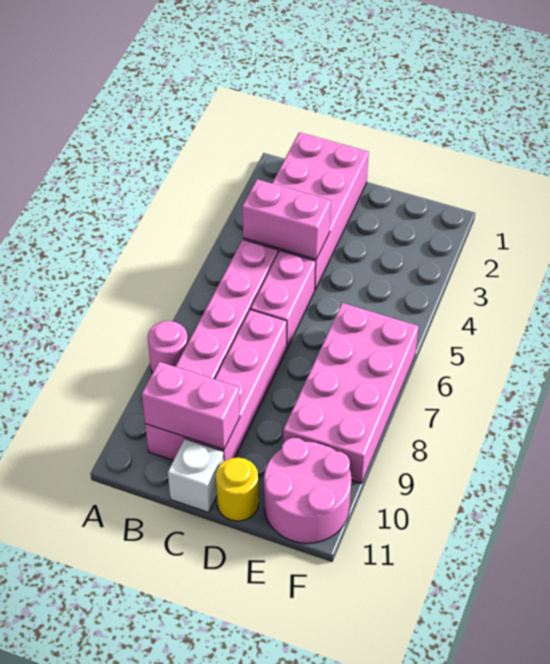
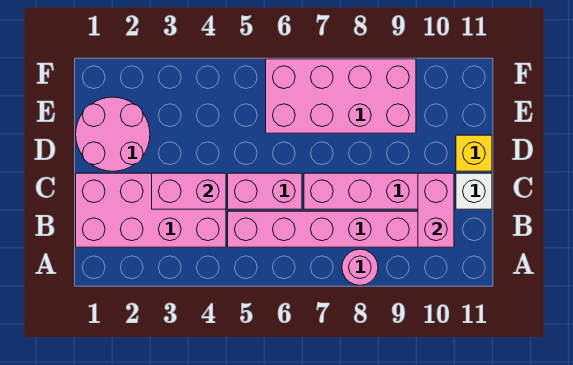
pink brick B4:C4 level 2 -> pink brick C3:C4 level 2
yellow round brick D11 level 1 -> yellow brick D11 level 1
pink round brick E10:F11 level 1 -> pink round brick D1:E2 level 1

